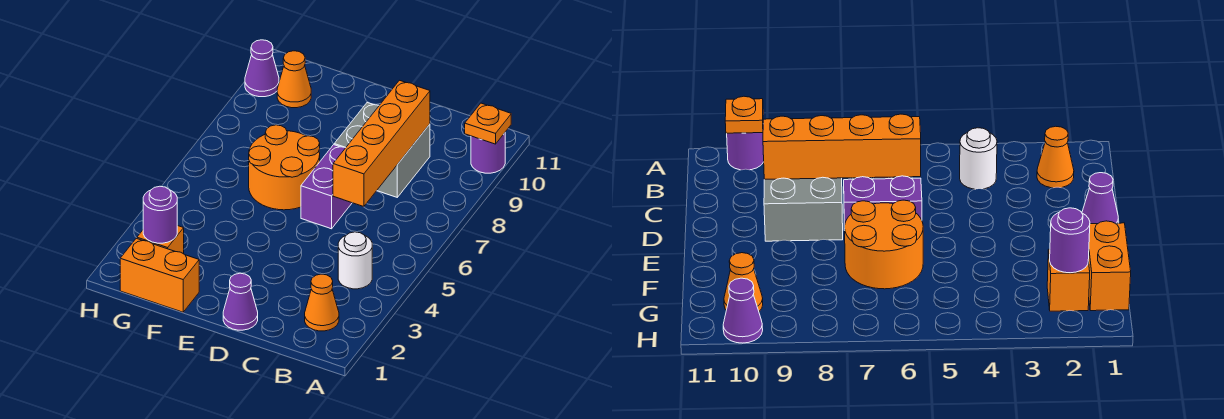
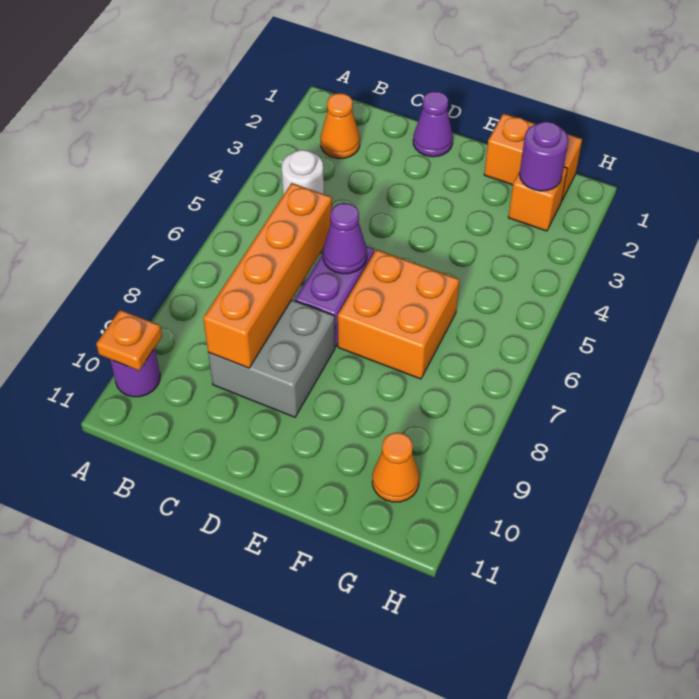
orange round brick E6:F7 level 1 -> orange brick E6:F7 level 1
purple cone H10 level 1 -> purple cone D6 level 2

